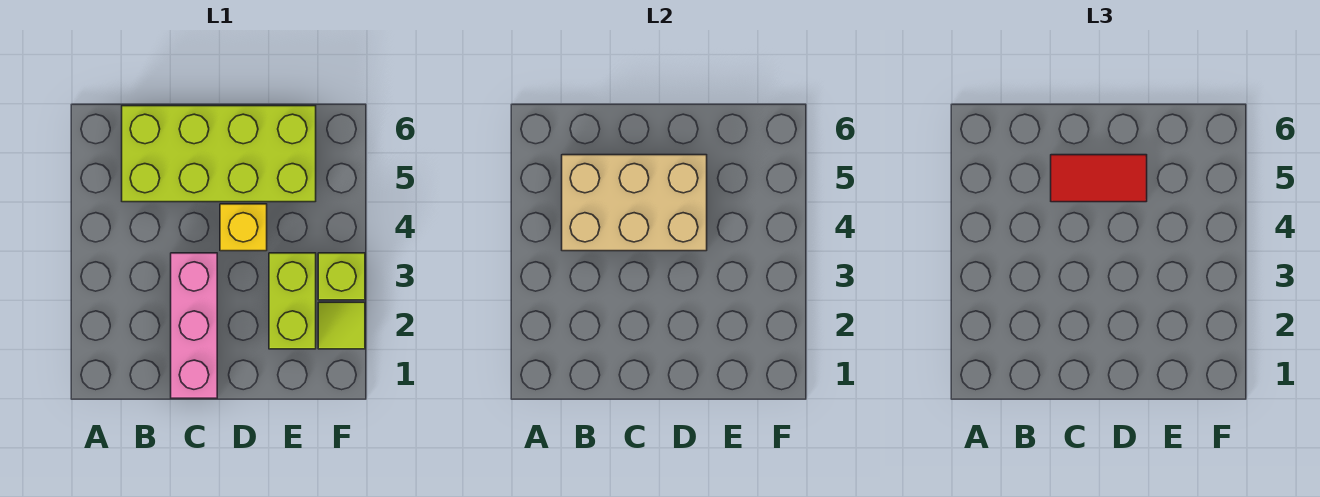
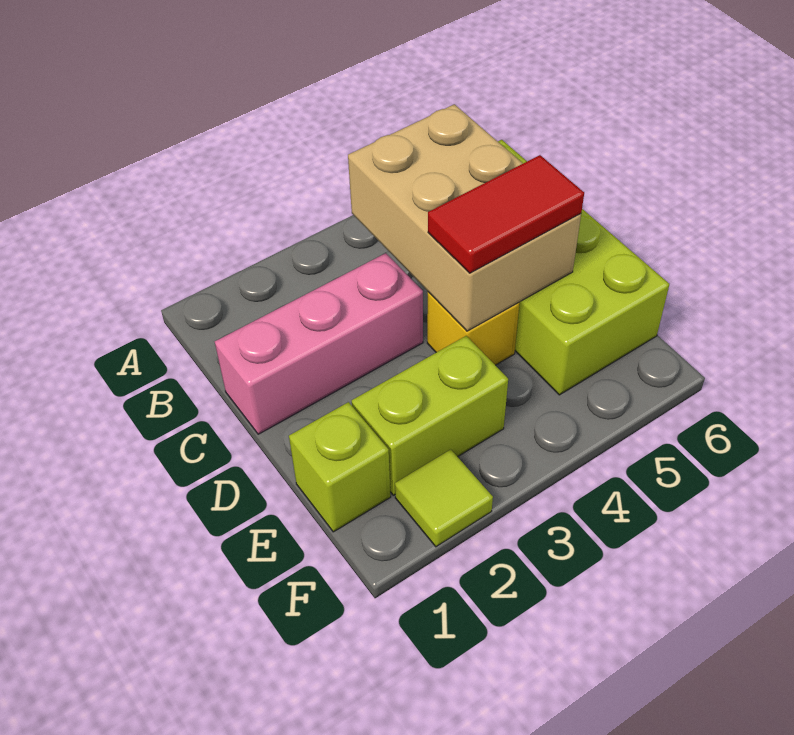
red tile C5:D5 level 3 -> red tile D4:D5 level 3
lime brick F3 level 1 -> lime brick E1 level 1

